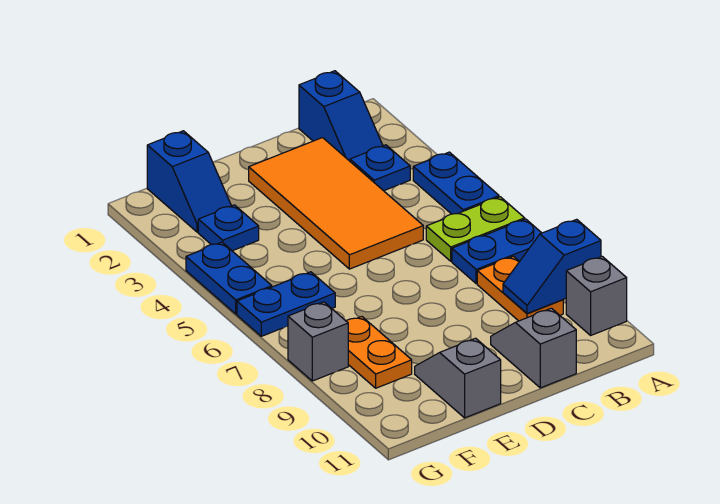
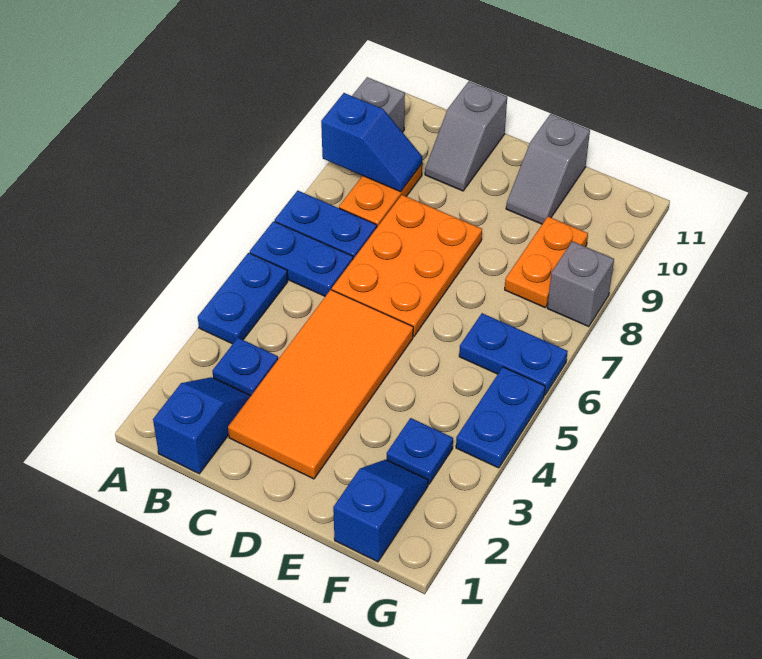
lime plate A6:B6 level 1 -> blue plate A6:B6 level 1
none -> orange plate C6:D8 level 1

